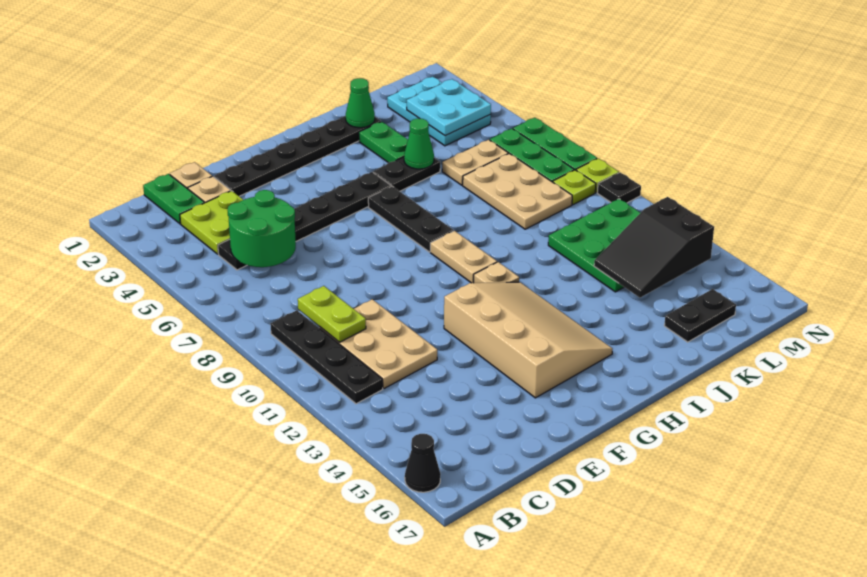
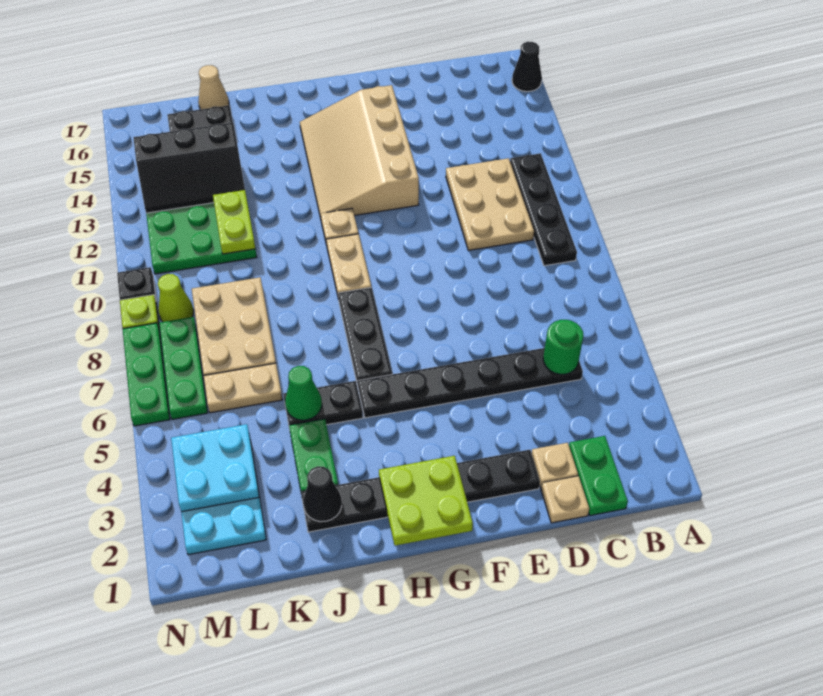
lime plate C3:D4 level 1 -> lime plate G1:H2 level 2
green round brick C5:D6 level 2 -> green round brick C5 level 2
lime plate C9:C10 level 2 -> lime plate K11:K12 level 2
green cone J2 level 2 -> black cone J2 level 2
black slope K13:M14 level 2 top M -> black slope K13:M14 level 2 top 14
none -> tan cone K17 level 1
lime plate M9 level 1 -> lime cone M9 level 1

